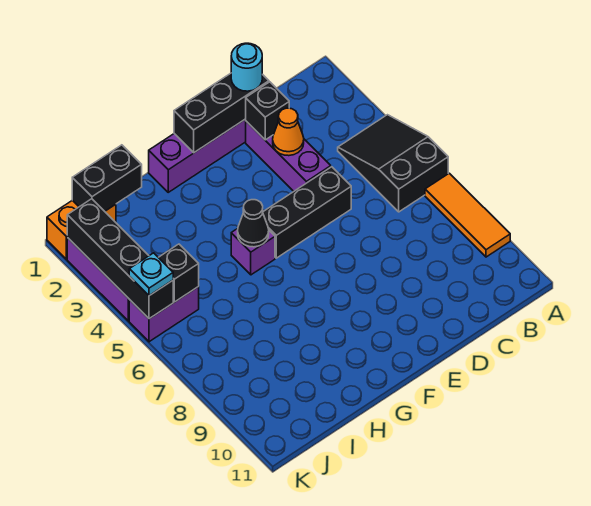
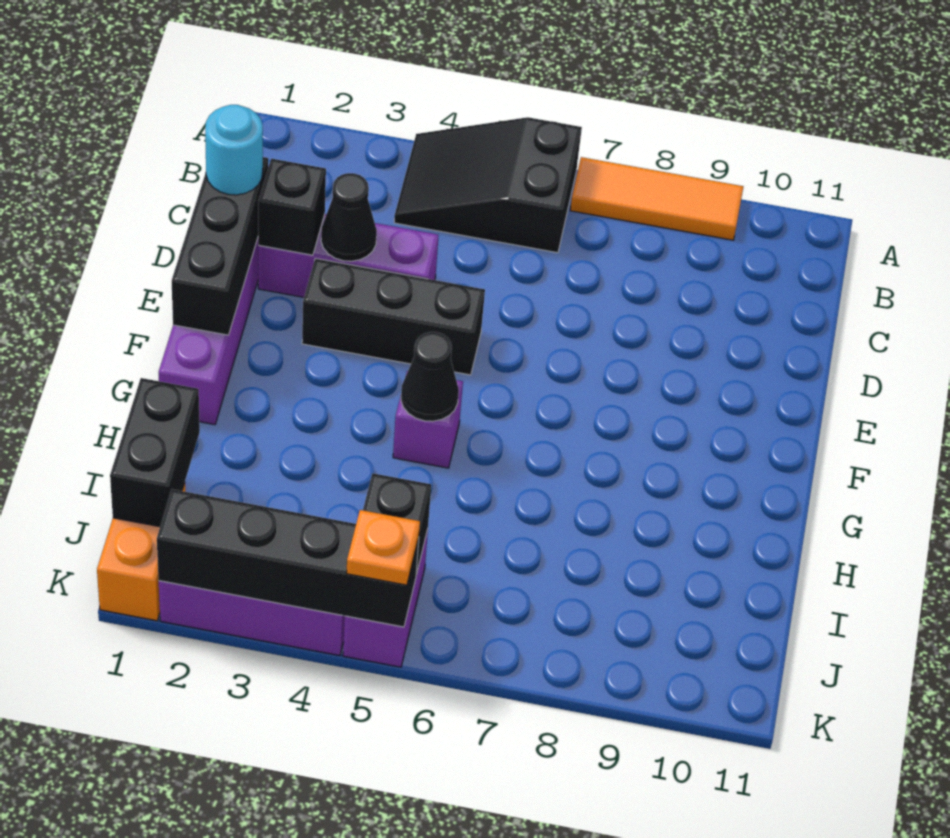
orange cone D3 level 2 -> black cone D3 level 2
black brick D5:F5 level 1 -> black brick E3:E5 level 1
cyan plate K5 level 3 -> orange plate K5 level 3

